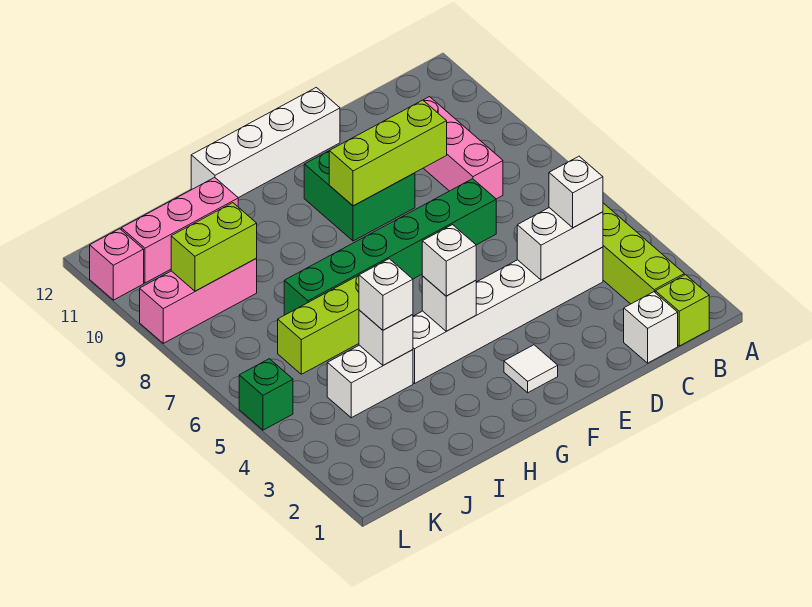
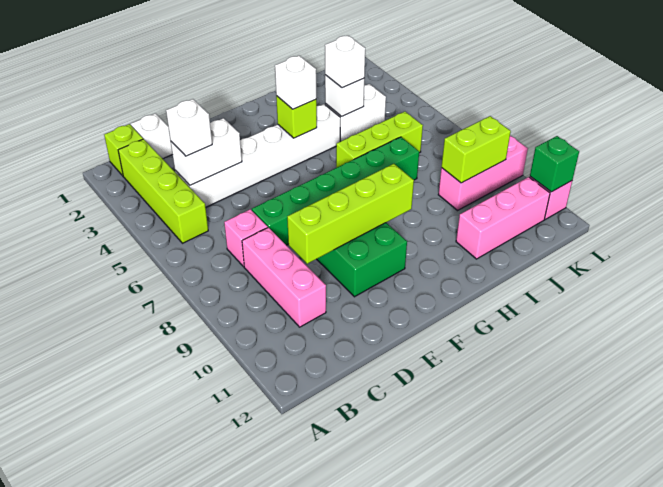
none -> pink brick C7 level 1
lime brick D9:F9 level 2 -> lime brick D9:G9 level 2
white brick E12:H12 level 1 -> none
white tile F2 level 1 -> none
white brick G4 level 2 -> lime brick G4 level 2
green brick L5 level 1 -> green brick L11 level 2

